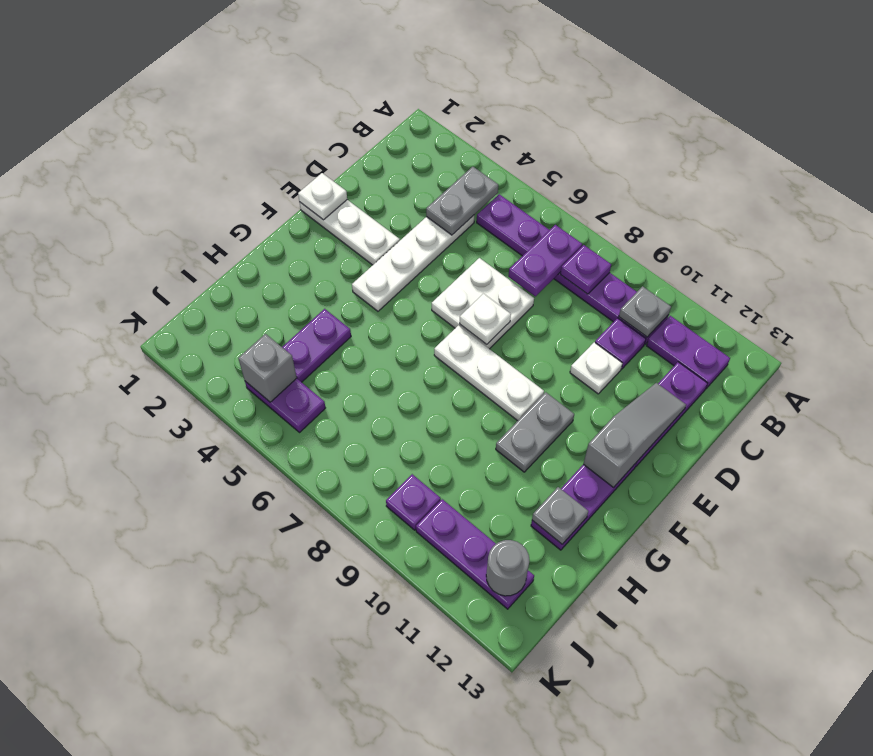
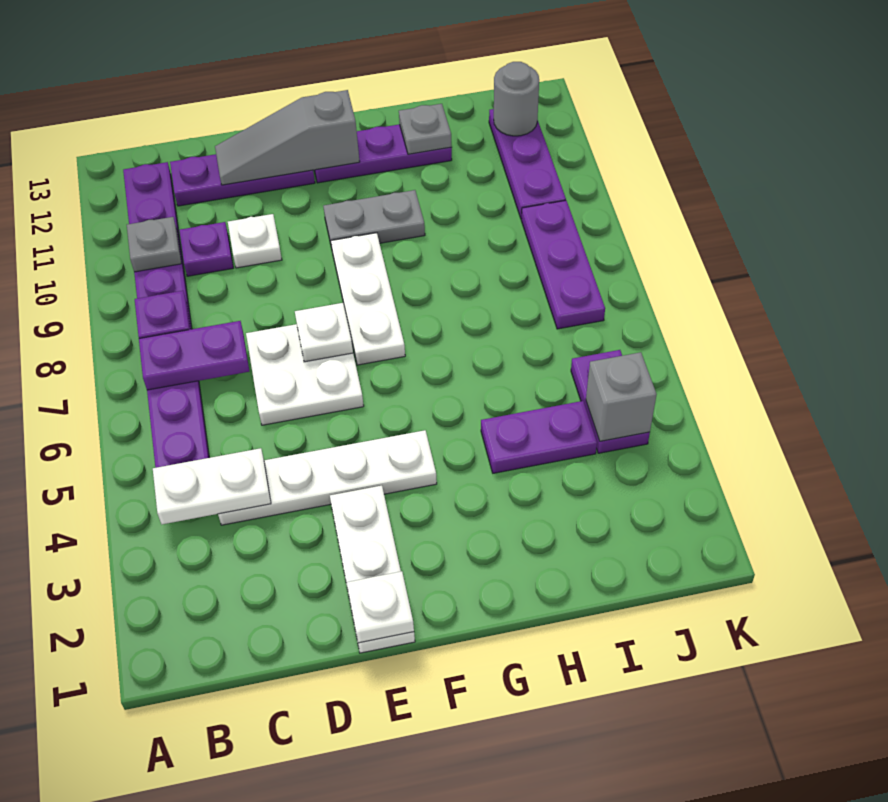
grey plate B4:C4 level 2 -> white plate B4:C4 level 2
purple plate J9 level 1 -> purple plate J7:J9 level 1

